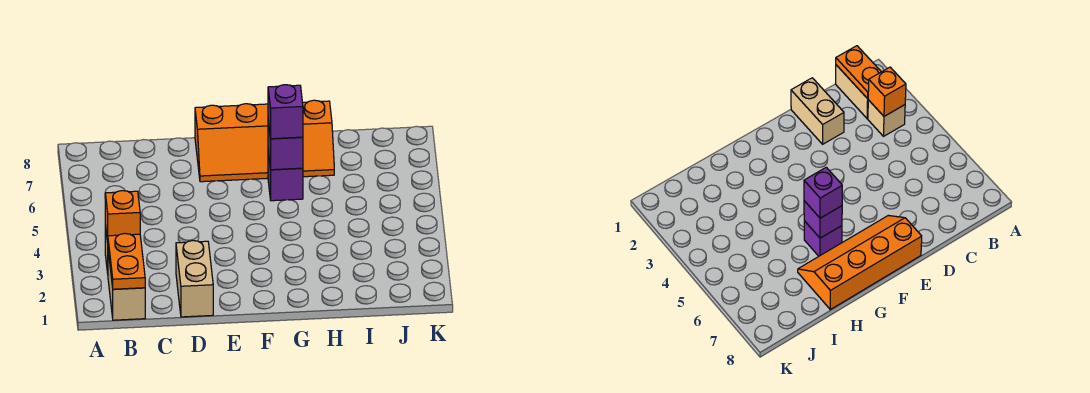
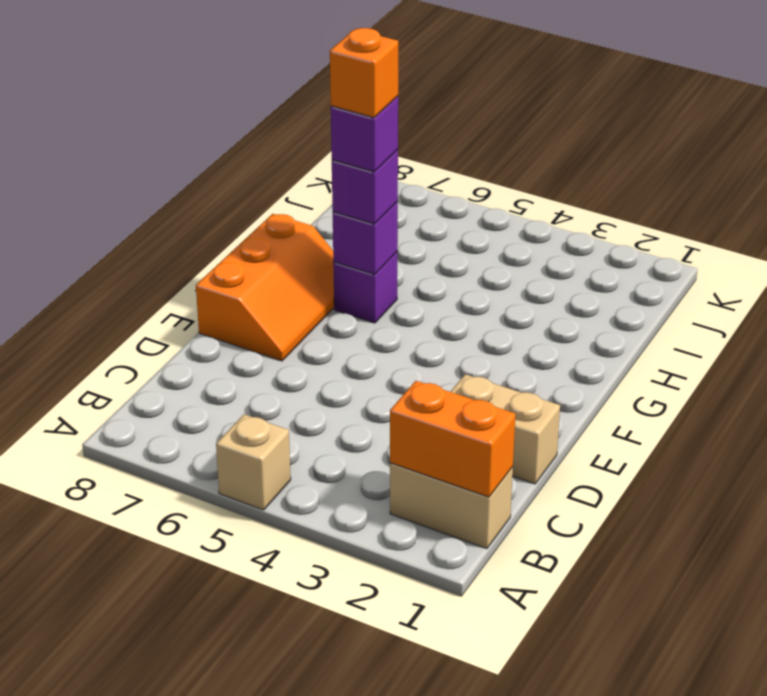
orange plate B1:B2 level 2 -> orange brick B1:B2 level 2
tan brick B3 level 1 -> tan brick A5 level 1
orange brick B3 level 2 -> orange brick G6 level 5
orange slope E7:H8 level 1 top 8 -> orange slope E7:G8 level 1 top 8
none -> purple brick G6 level 4

